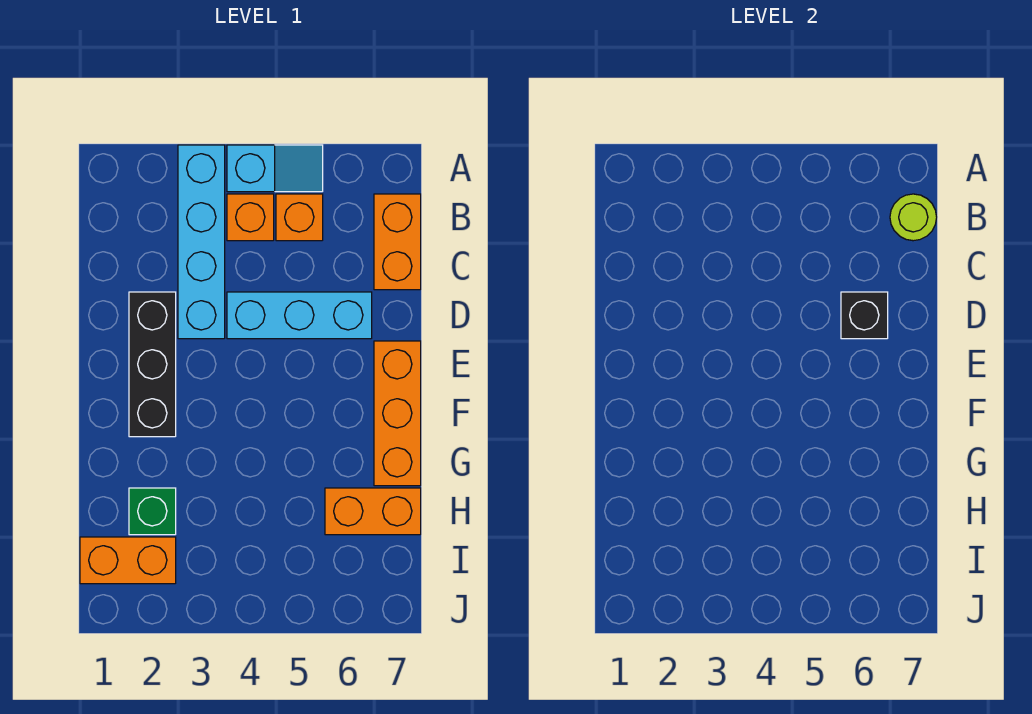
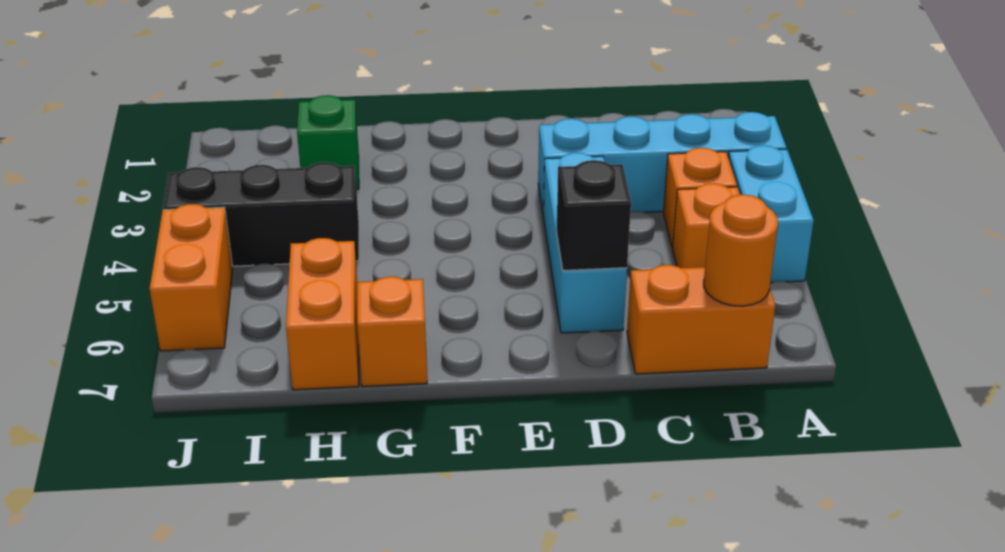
cyan slope A4:A5 level 1 top 4 -> cyan brick A4:A5 level 1
lime round brick B7 level 2 -> orange round brick B7 level 2
black brick D2:F2 level 1 -> black brick H4:J4 level 1
orange brick E7:G7 level 1 -> orange brick G7 level 1
orange brick I1:I2 level 1 -> orange brick J5:J6 level 1

